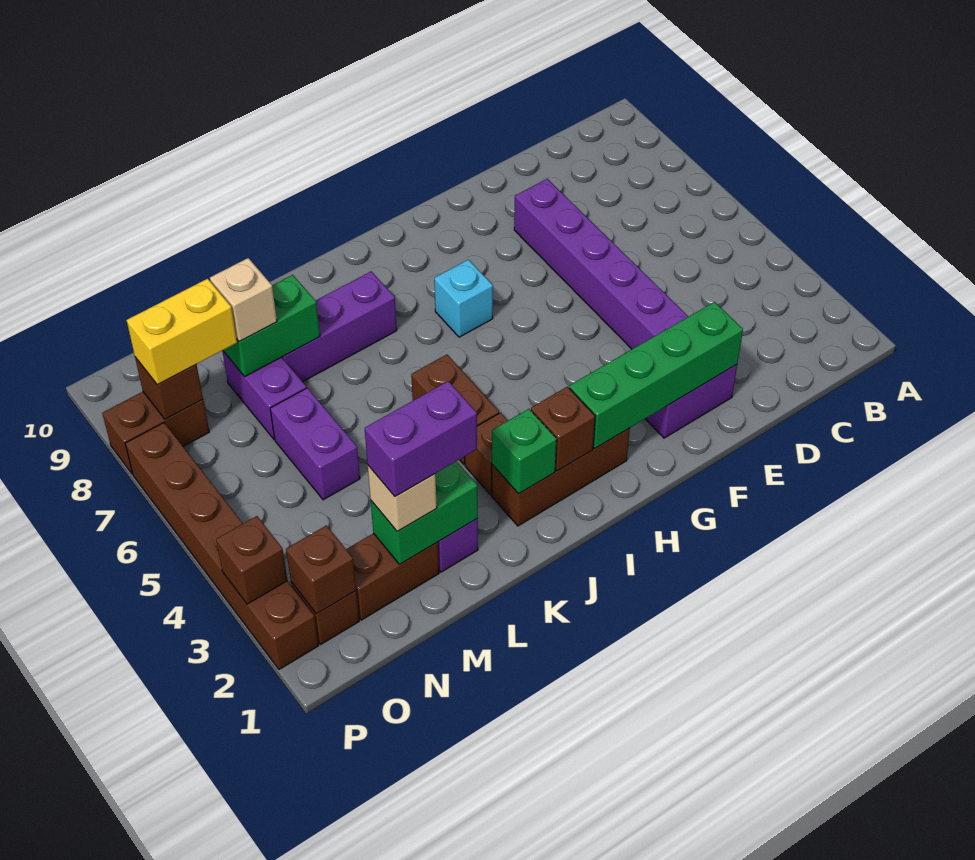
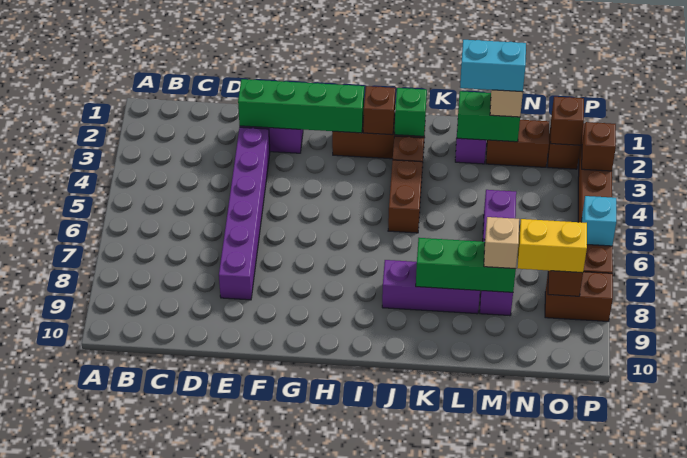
cyan brick H7 level 1 -> cyan brick P6 level 2
purple brick L2:M2 level 4 -> cyan brick L2:M2 level 4
green brick L8:M8 level 2 -> green brick K8:M8 level 2

